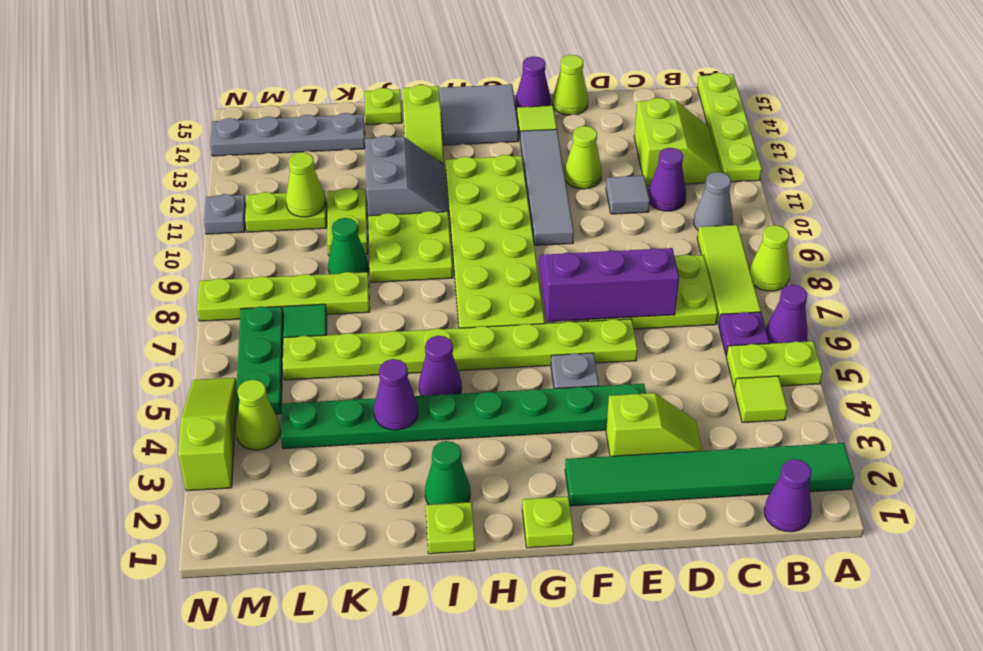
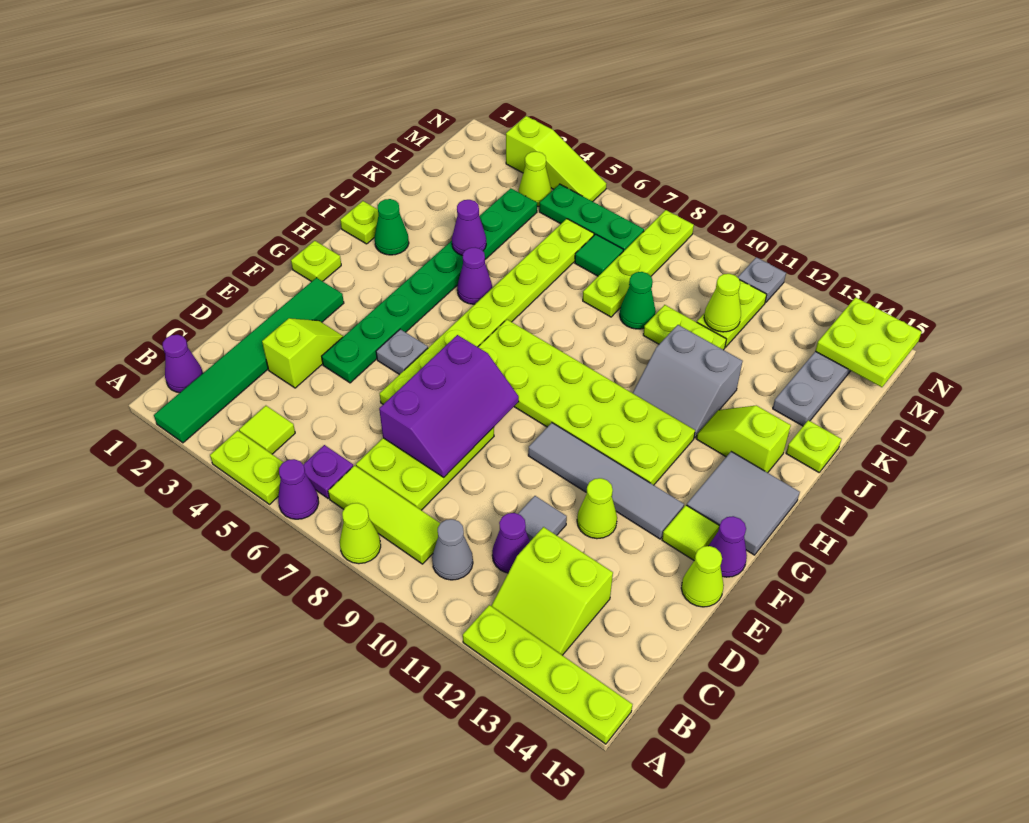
lime plate A5:B5 level 1 -> lime plate A4:A5 level 1
lime slope D3:E3 level 1 top E -> lime slope D3:E3 level 1 top D
lime plate I9:J10 level 1 -> lime plate M14:N15 level 2

